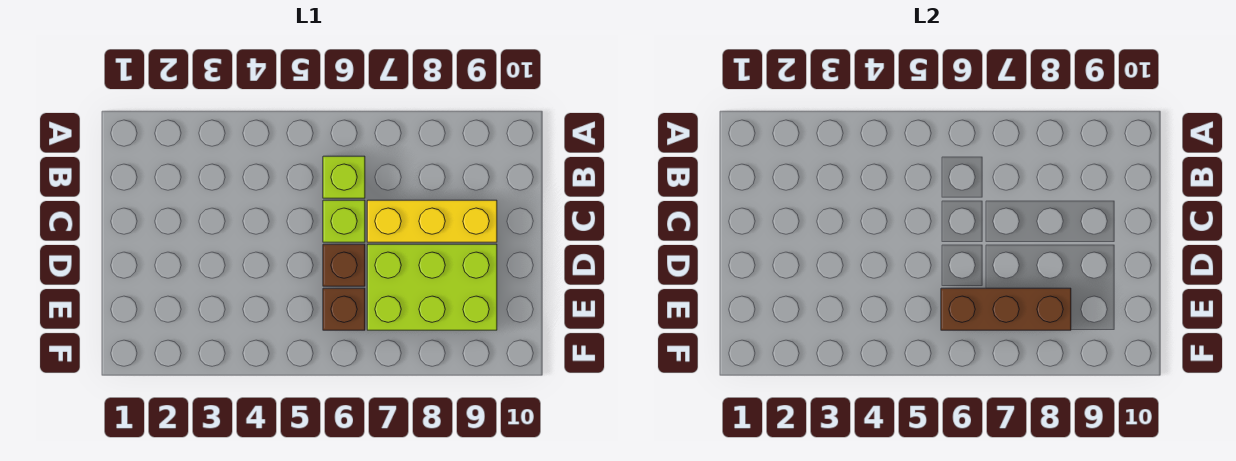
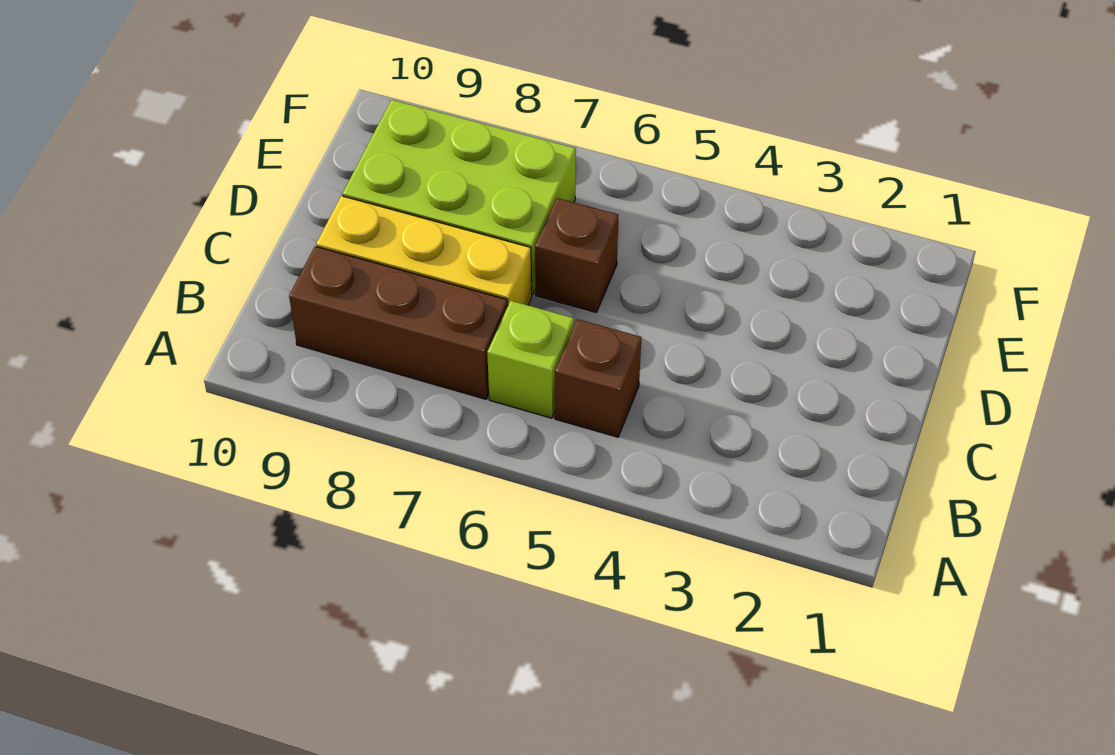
lime brick C6 level 1 -> none
brown brick E6 level 1 -> brown brick B5 level 1
brown brick E6:E8 level 2 -> brown brick B7:B9 level 1

